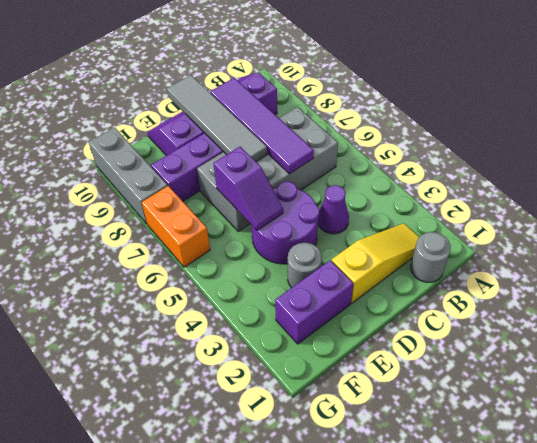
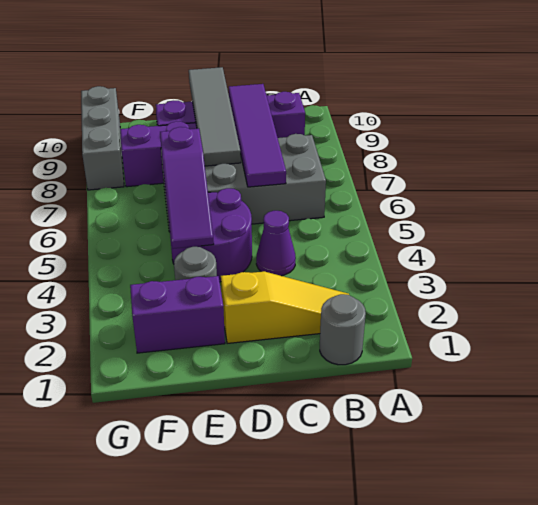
purple slope E5:E6 level 2 top 6 -> purple slope E4:E6 level 2 top 6
orange brick G6:G7 level 1 -> none

